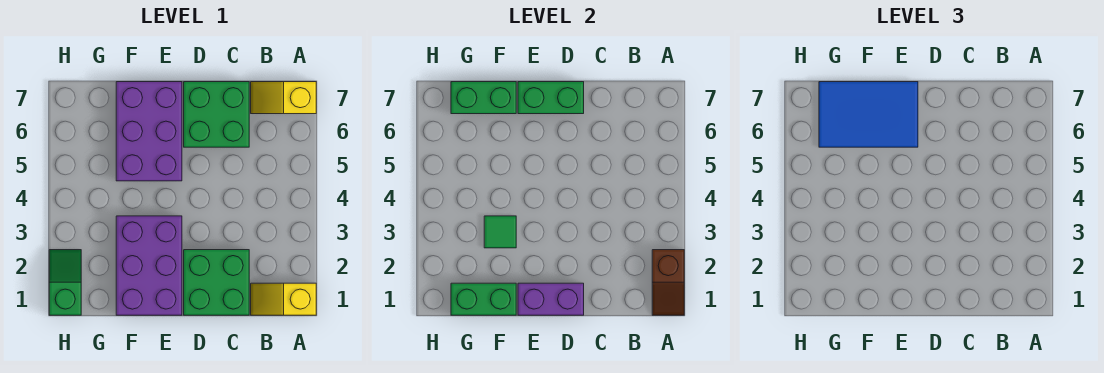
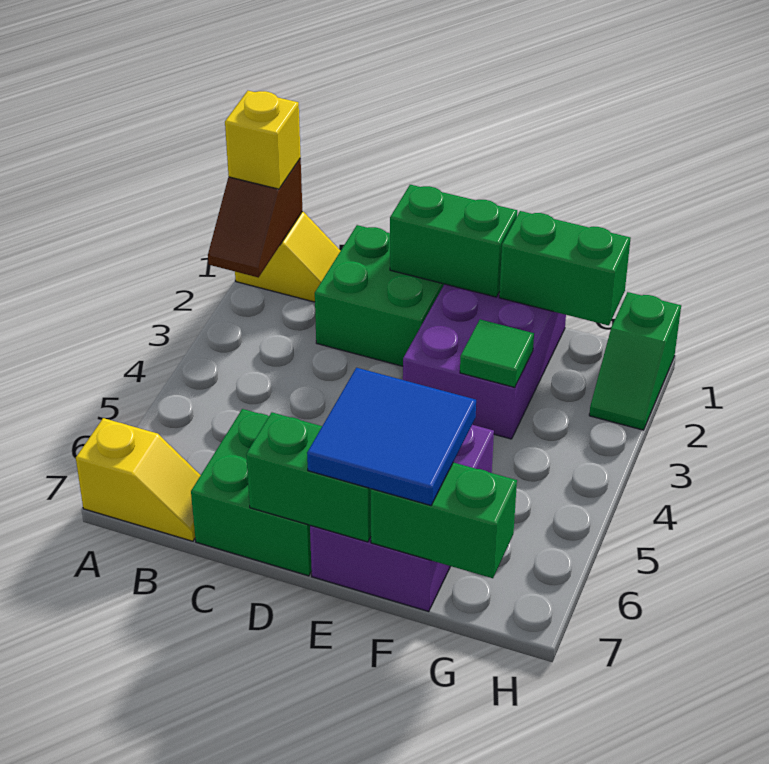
brown slope A1:A2 level 2 top 2 -> brown slope A1:A2 level 2 top 1
none -> yellow brick A1 level 3
purple brick D1:E1 level 2 -> green brick D1:E1 level 2
blue tile E6:G7 level 3 -> blue tile E6:F7 level 3

